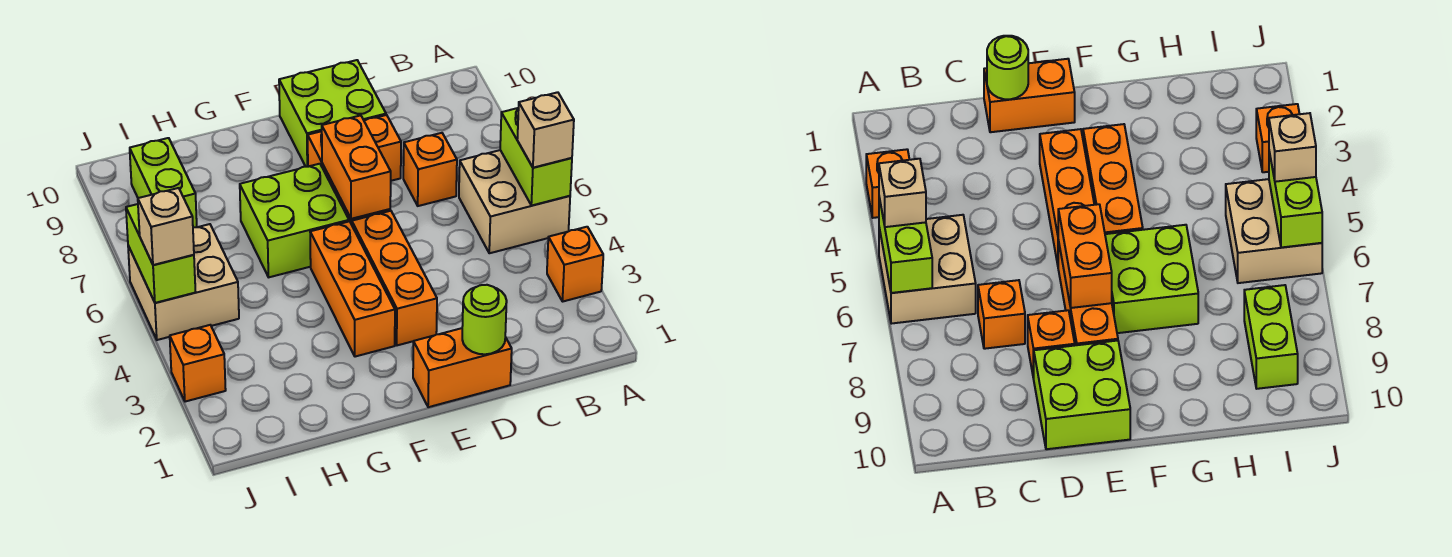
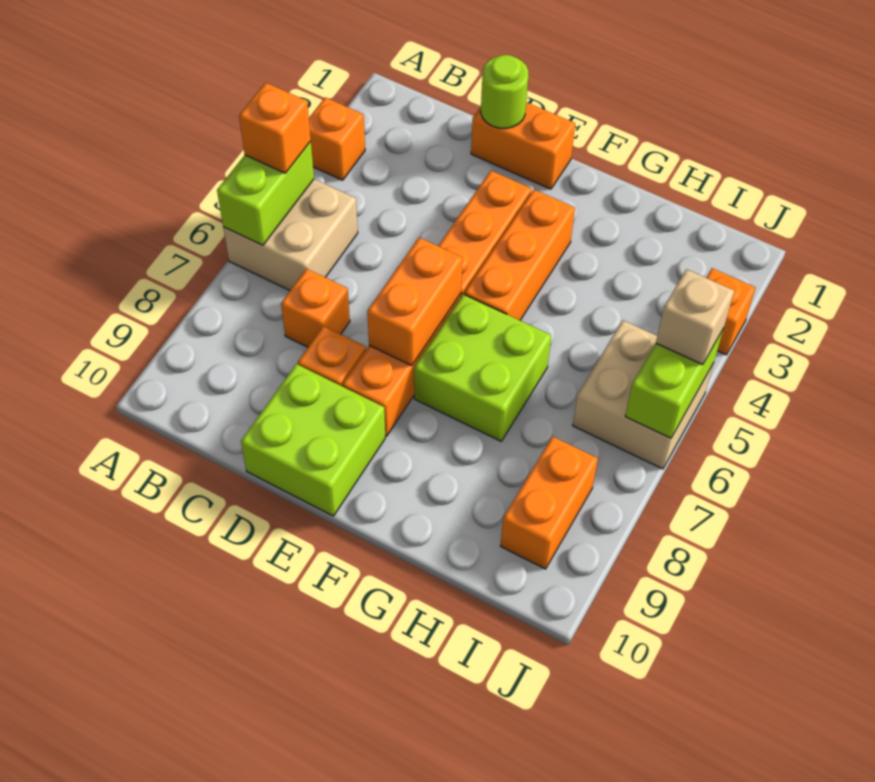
tan brick A5 level 3 -> orange brick A5 level 3
lime brick I8:I9 level 1 -> orange brick I8:I9 level 1

